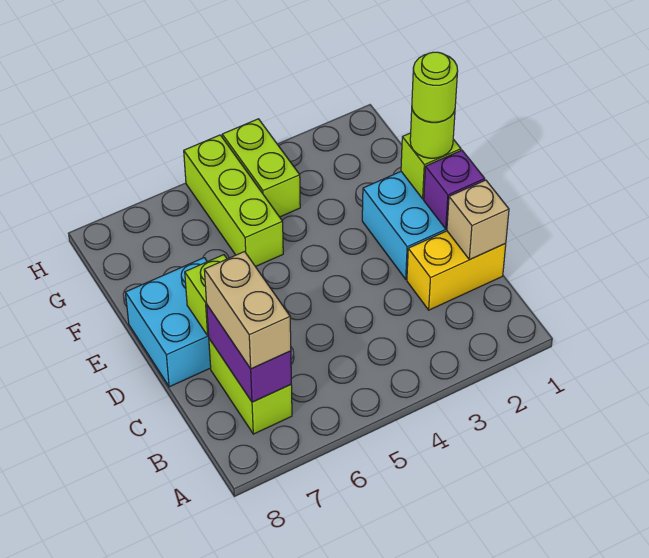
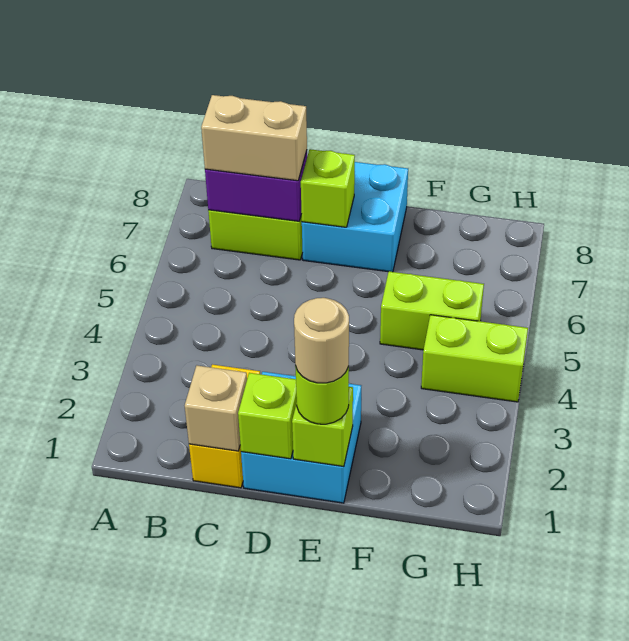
purple brick D1 level 2 -> lime brick D1 level 2
lime round brick E1 level 4 -> tan round brick E1 level 4
lime brick F5:H5 level 1 -> lime brick F5:G5 level 1

